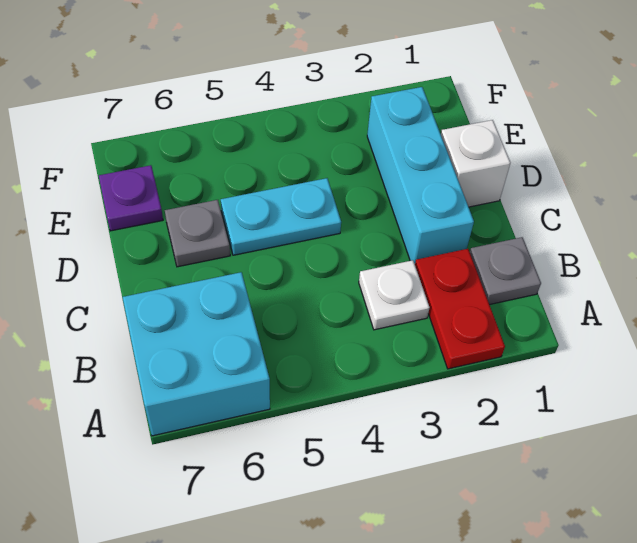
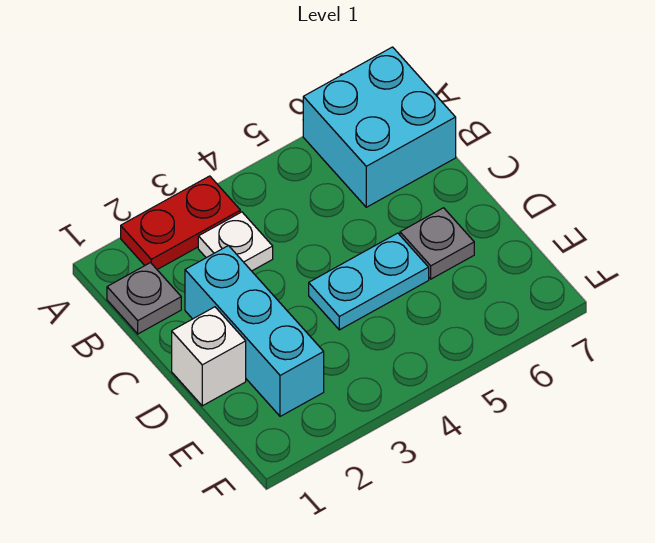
red plate A2:B2 level 1 -> red plate A2:A3 level 1
purple plate E7 level 1 -> none

